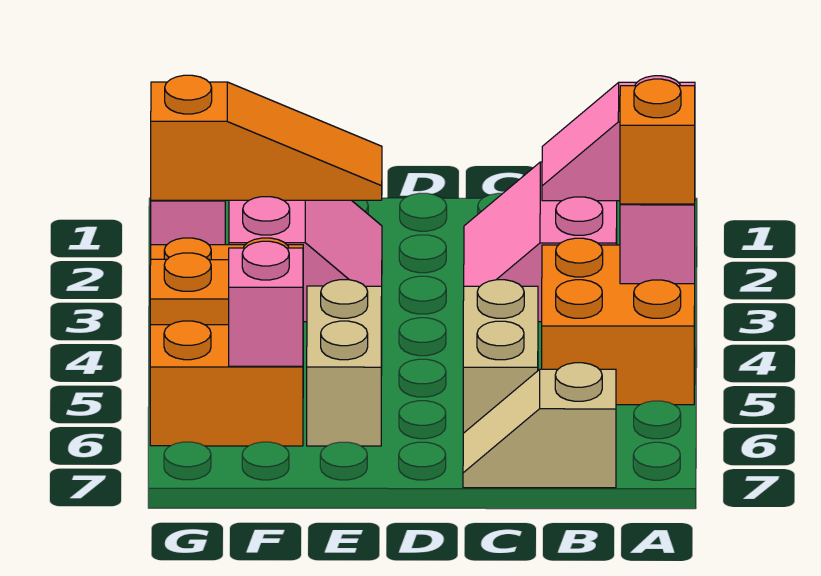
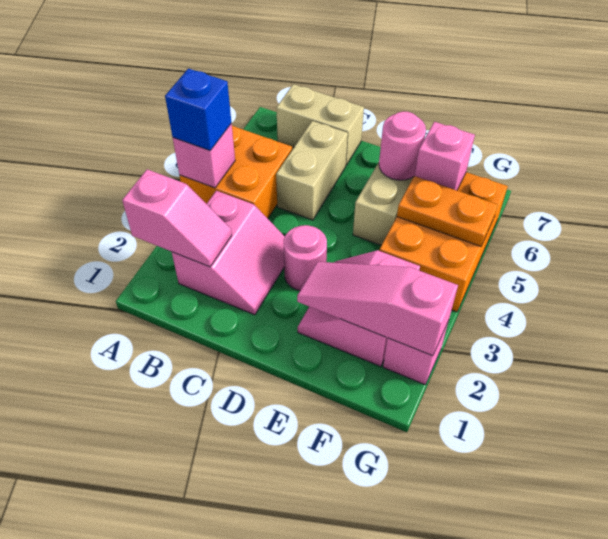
orange brick A4 level 3 -> blue brick A4 level 3
tan slope B7:C7 level 1 top B -> tan brick B7:C7 level 1
none -> pink round brick D3 level 1
orange slope E2:G2 level 2 top G -> pink slope E2:G2 level 2 top G
none -> pink round brick E6 level 2

